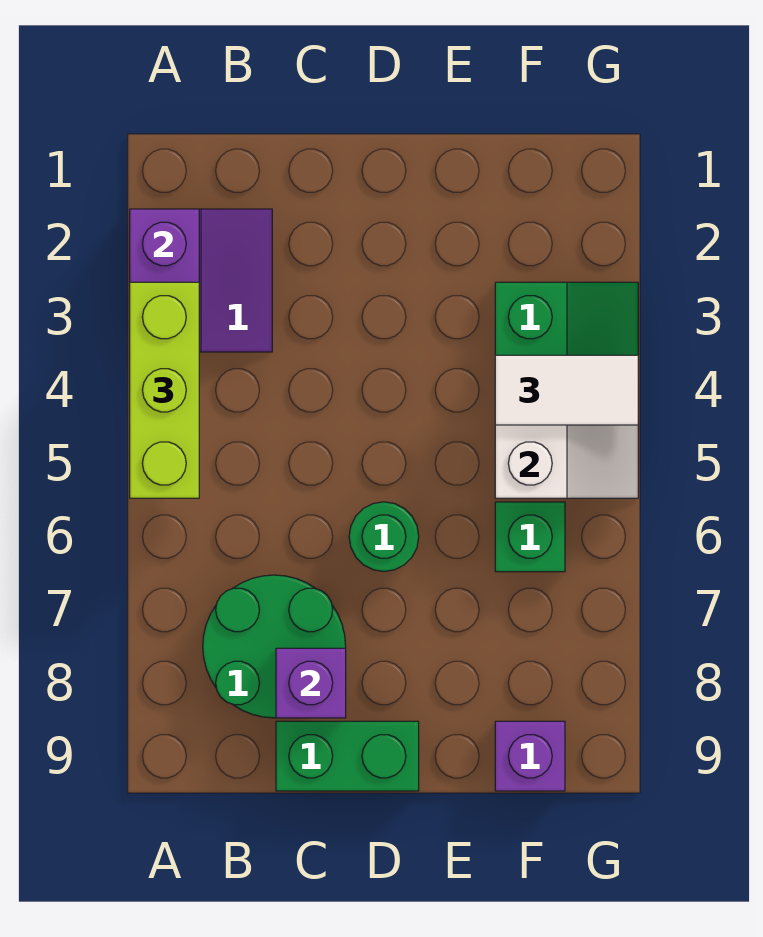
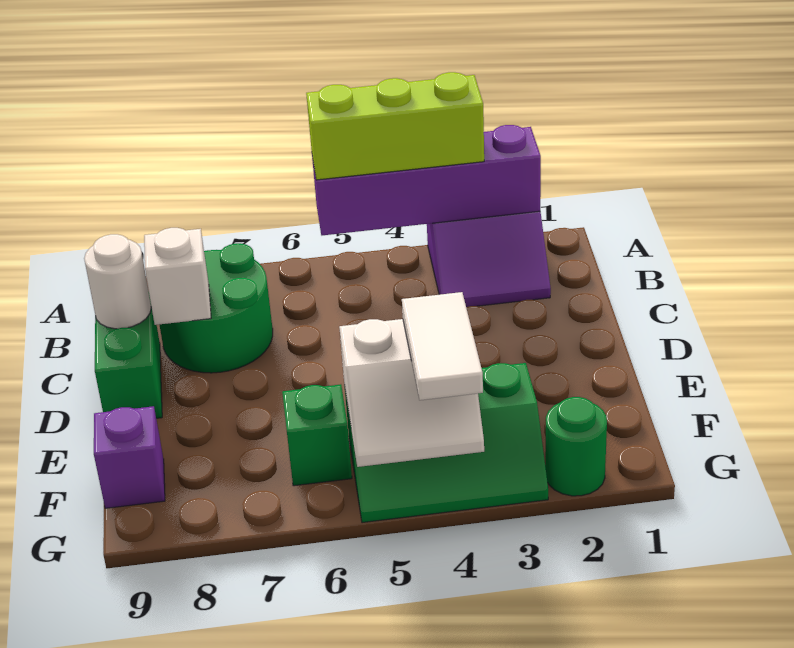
purple brick C8 level 2 -> white brick C8 level 2
none -> white round brick C9 level 2
green round brick D6 level 1 -> green round brick G2 level 1

